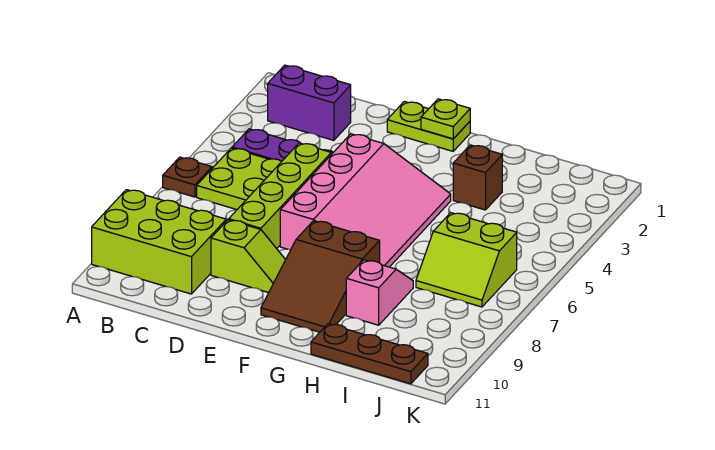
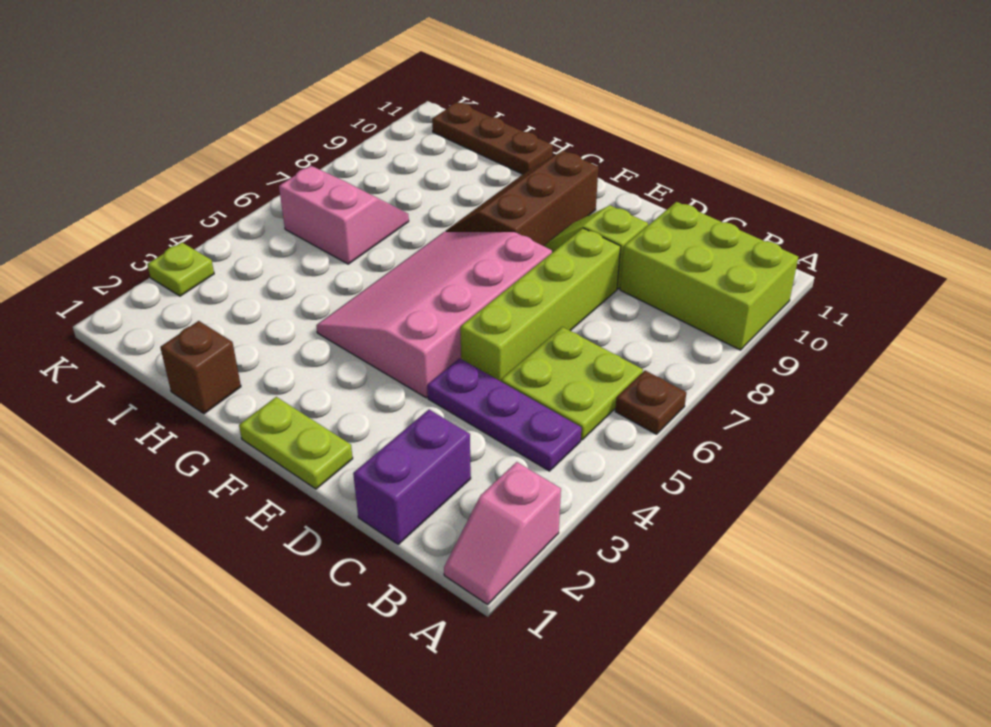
purple brick B2:C2 level 1 -> purple brick C1:C2 level 1
lime plate F1 level 2 -> lime plate K3 level 1
brown slope F8:G10 level 1 top 8 -> brown slope F8:G10 level 1 top F
brown brick H3 level 1 -> brown brick H1 level 1
pink slope H8:H9 level 1 top 9 -> pink slope A1:A2 level 1 top 2
lime slope I6:J7 level 1 top 6 -> pink slope I6:J7 level 1 top 6

